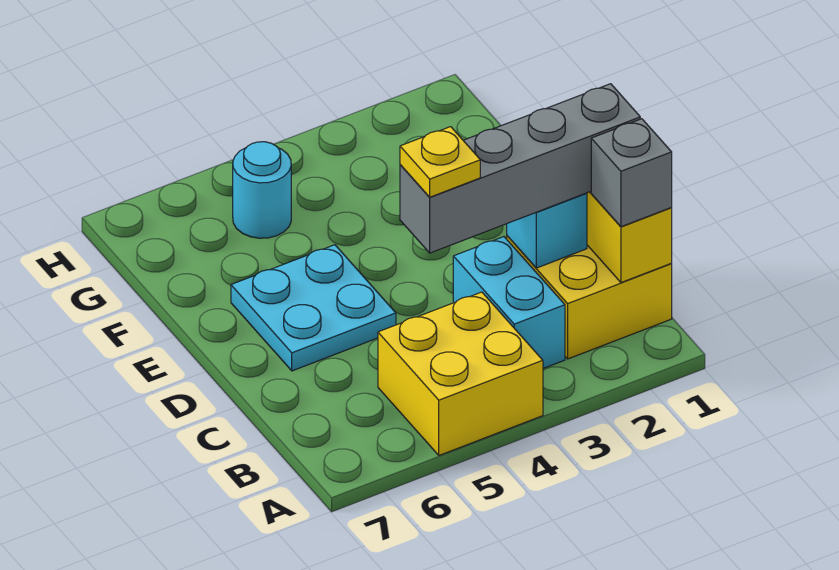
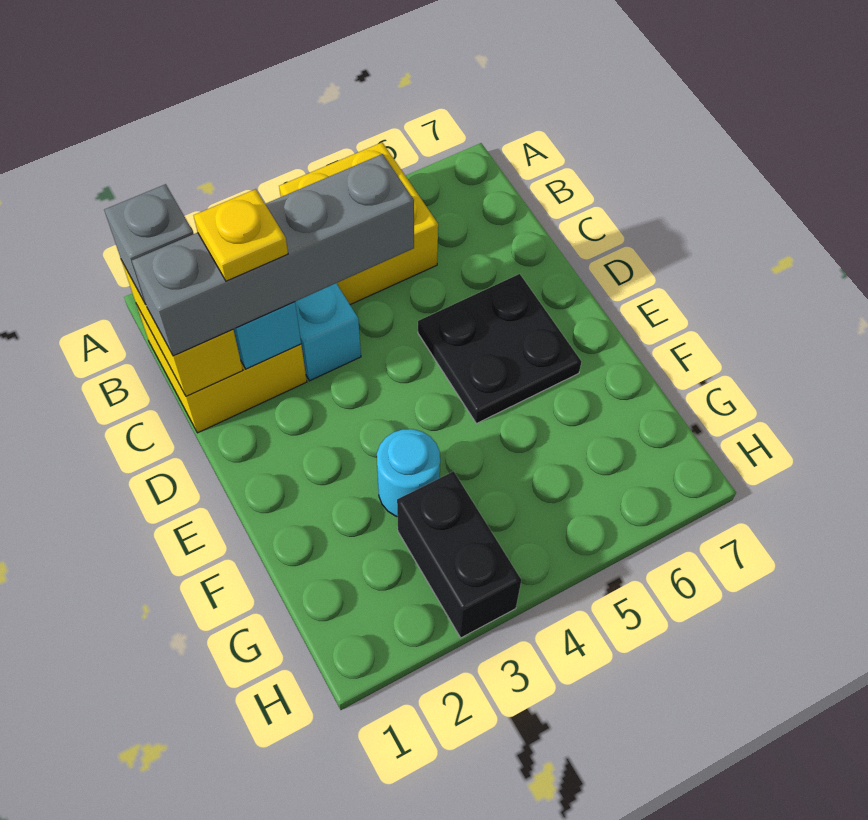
yellow plate C4 level 4 -> yellow plate C2 level 4
cyan plate D5:E6 level 1 -> black plate D5:E6 level 1
none -> black brick G3:H3 level 1
cyan round brick G5 level 1 -> cyan round brick F3 level 1

